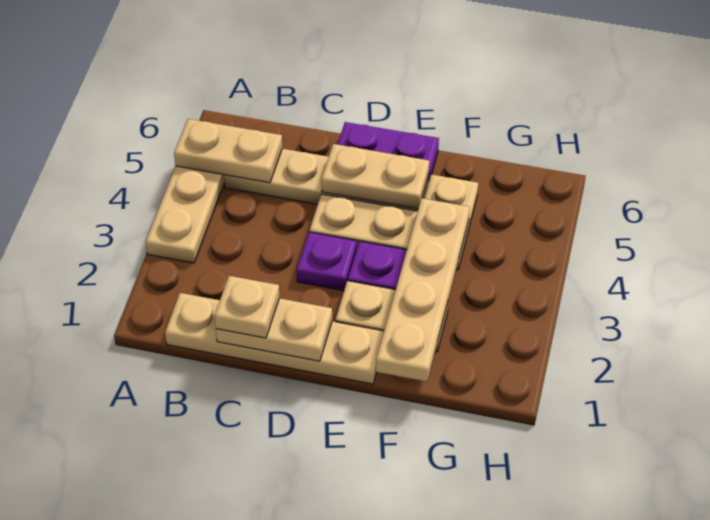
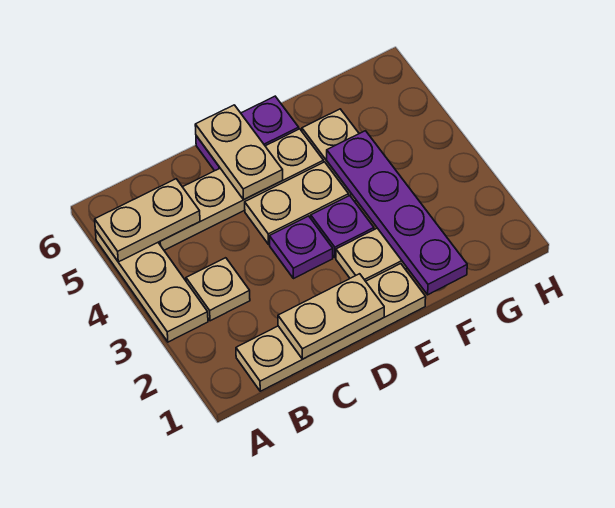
tan plate C1 level 3 -> tan plate B3 level 1
tan plate D5:E5 level 2 -> tan plate D5:D6 level 2
tan plate F1:F4 level 2 -> purple plate F1:F4 level 2

